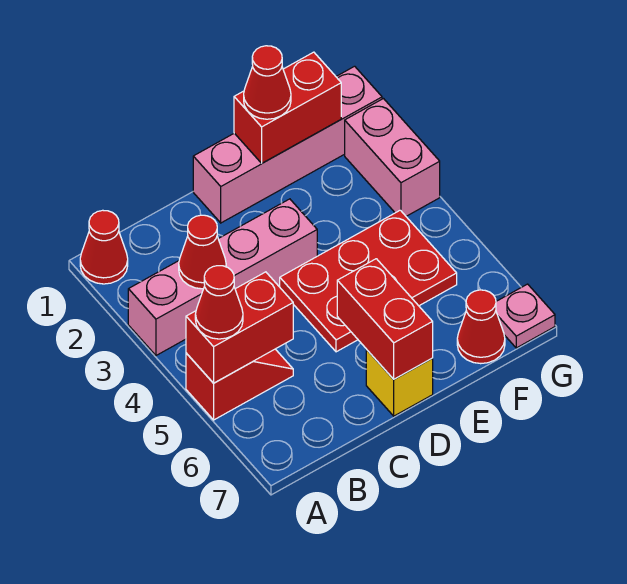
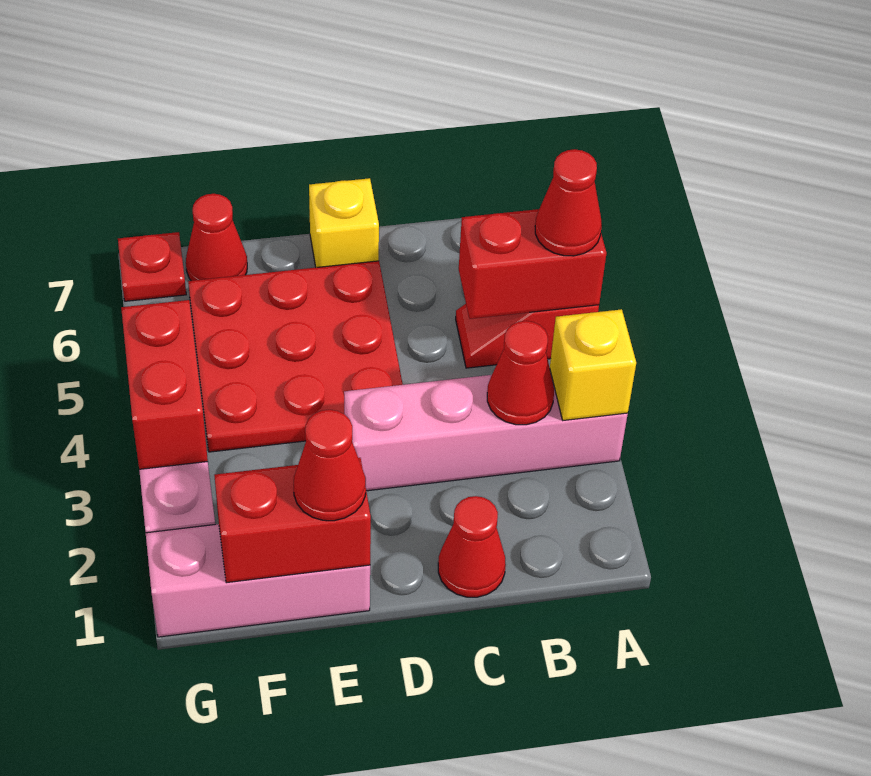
red cone A1 level 1 -> red cone C1 level 1
none -> yellow brick A3 level 2
pink brick D1:G1 level 1 -> pink brick E1:G1 level 1
red plate D4:F5 level 1 -> red plate D4:F6 level 1
red brick D6:D7 level 2 -> red brick G3:G4 level 2
pink plate G7 level 1 -> red plate G7 level 1

